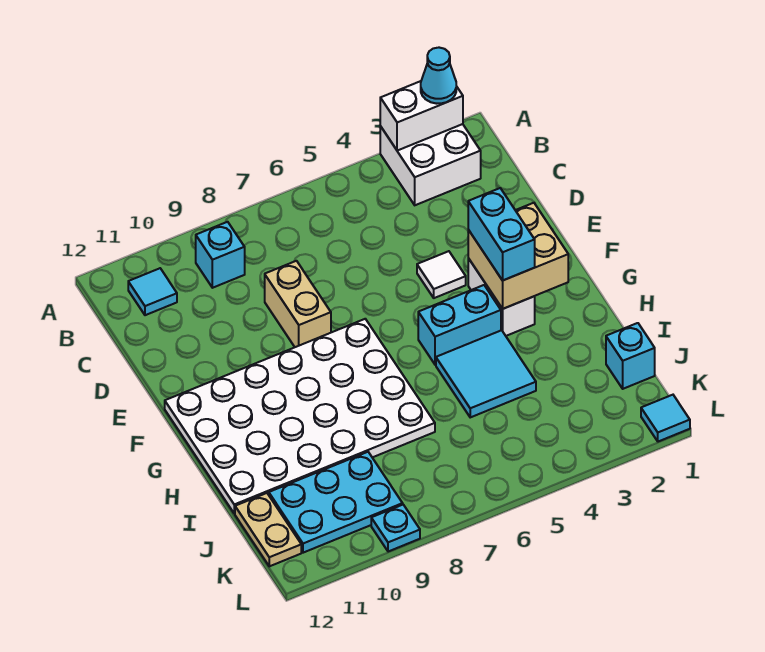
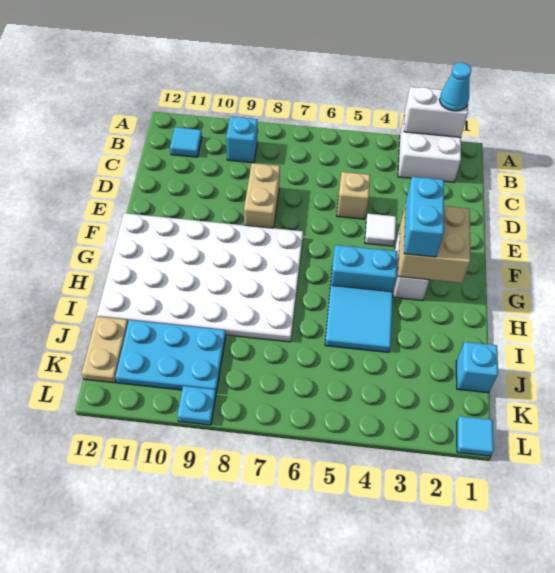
none -> tan brick D5 level 1

